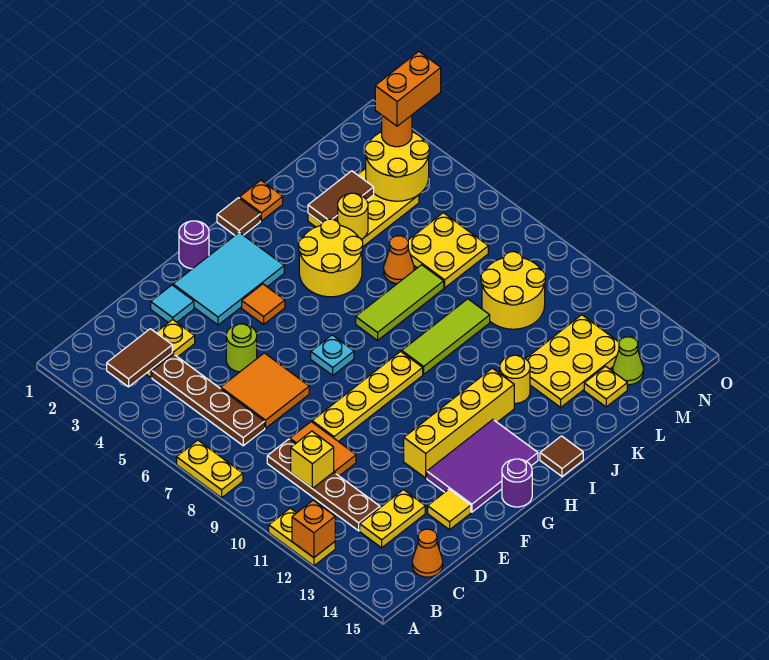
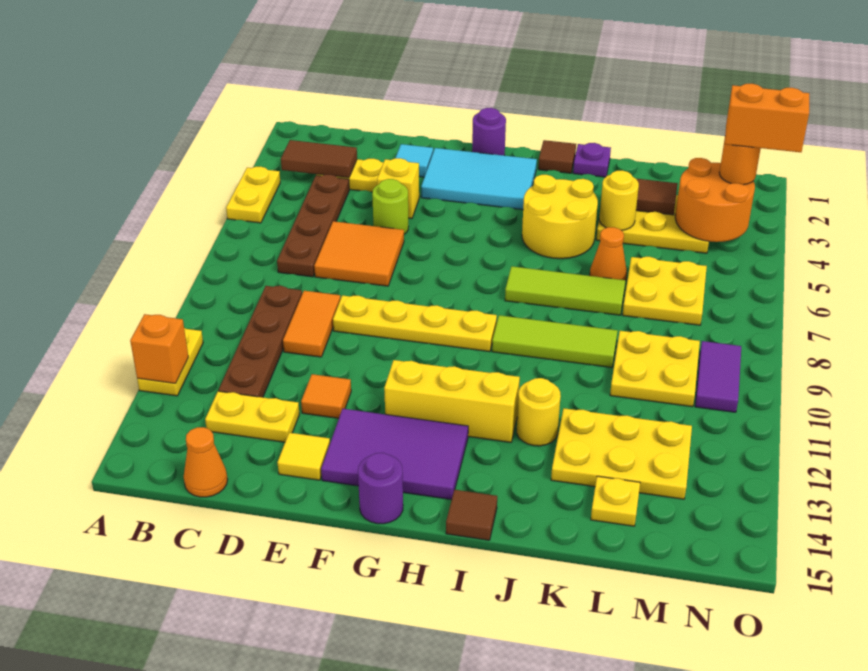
yellow plate A7:A8 level 1 -> yellow plate A4:A5 level 1
yellow brick C10 level 2 -> yellow brick E4 level 1
yellow brick F12:I12 level 1 -> yellow brick G12:I12 level 1
orange tile G4 level 1 -> orange tile E12 level 1
cyan plate G7 level 1 -> none
orange plate J1 level 1 -> purple plate J1 level 1
yellow round brick L9:M10 level 1 -> yellow plate L9:M10 level 1
yellow round brick M3:N4 level 2 -> orange round brick M3:N4 level 2
lime cone M14 level 1 -> none
none -> purple tile N9:N10 level 1

